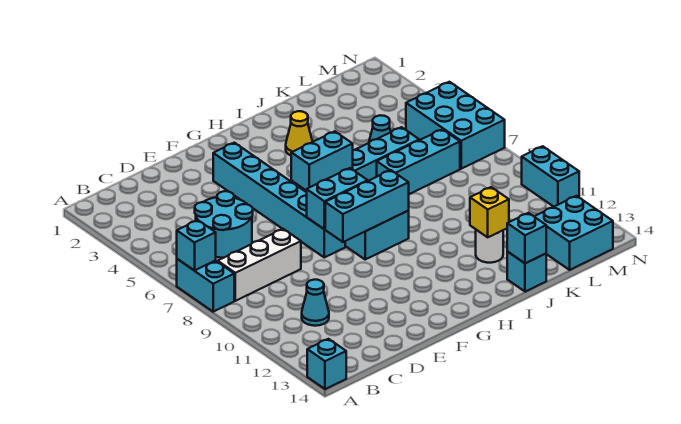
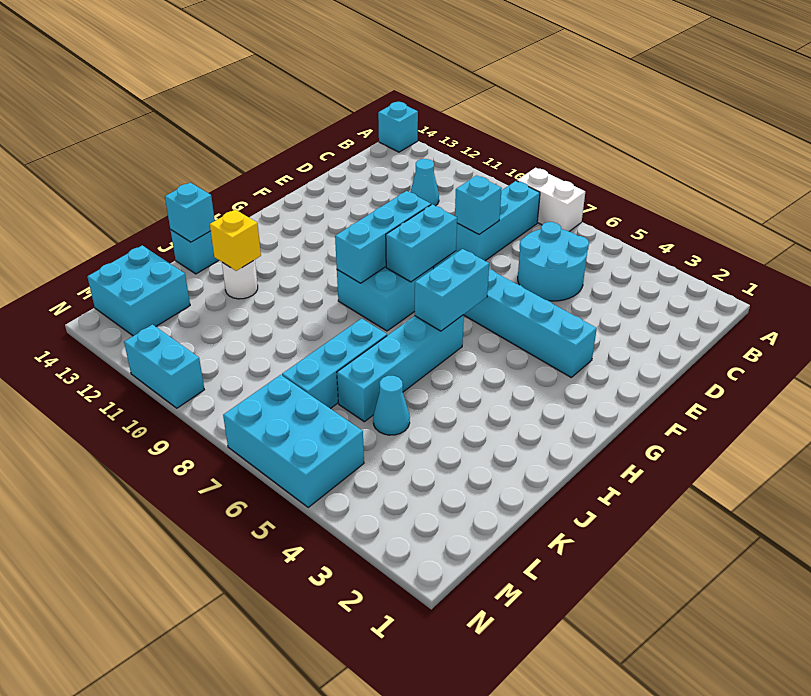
cyan brick A7:A8 level 1 -> white brick A7:A8 level 1
cyan brick A7 level 2 -> cyan brick D8 level 2
white brick B8:D8 level 1 -> cyan brick B8:D8 level 1
yellow cone I3 level 1 -> none

